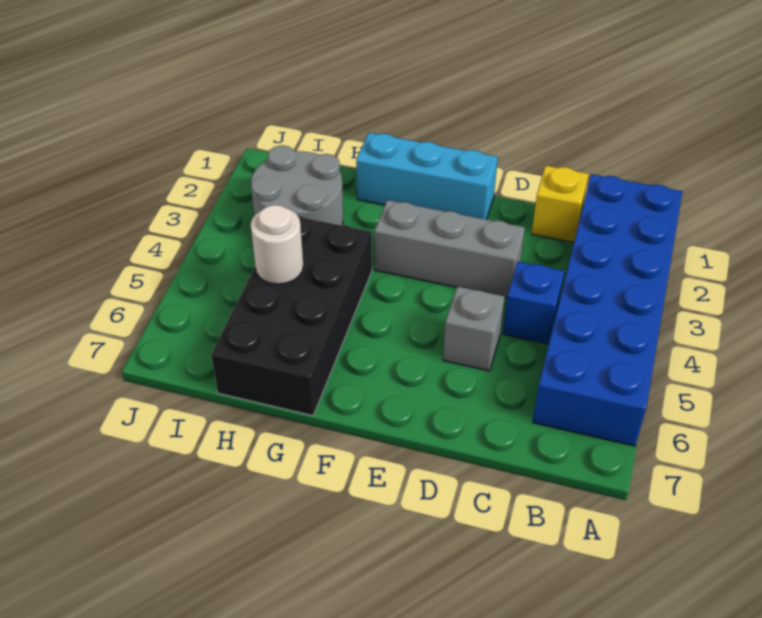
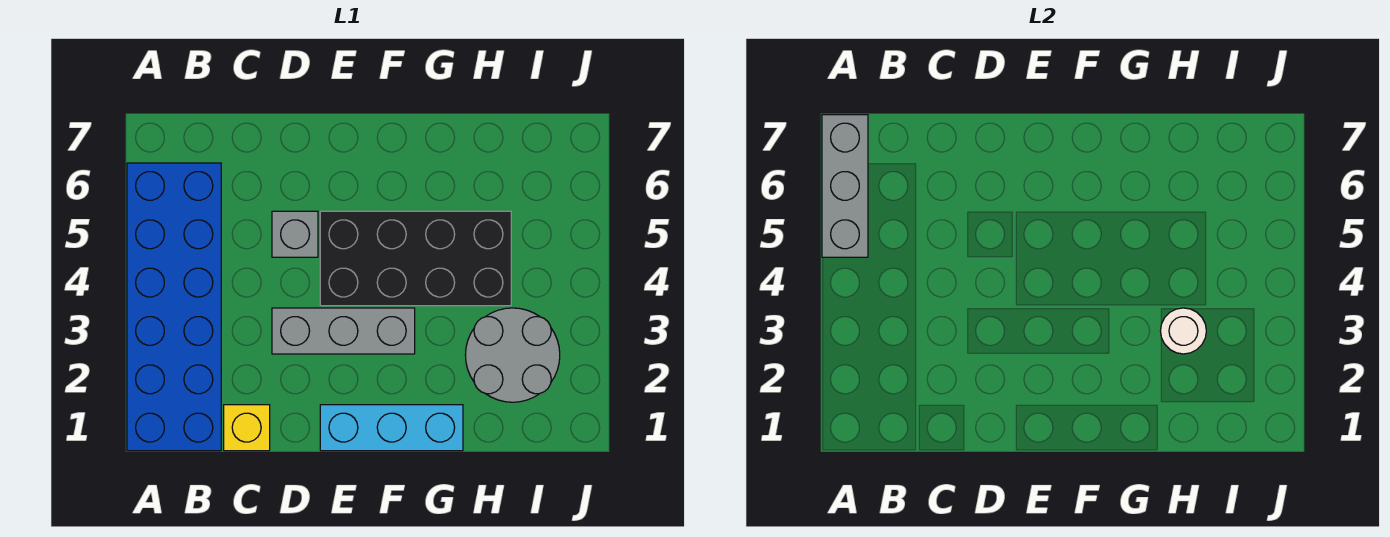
none -> grey brick A5:A7 level 2
blue brick C4 level 1 -> none
black brick G4:H7 level 1 -> black brick E4:H5 level 1
white round brick H5 level 2 -> white round brick H3 level 2

